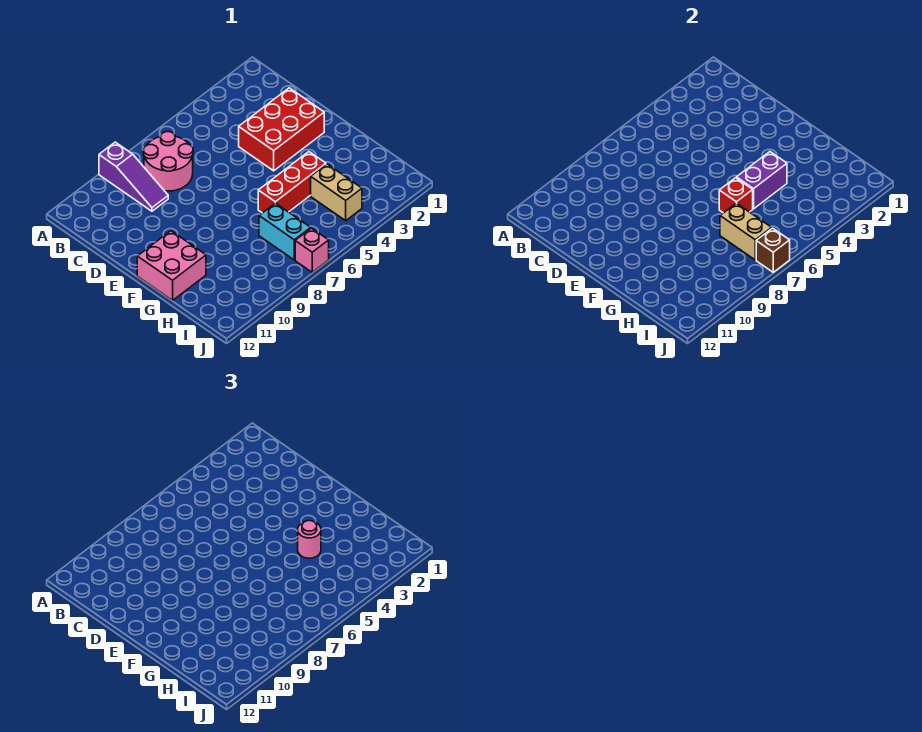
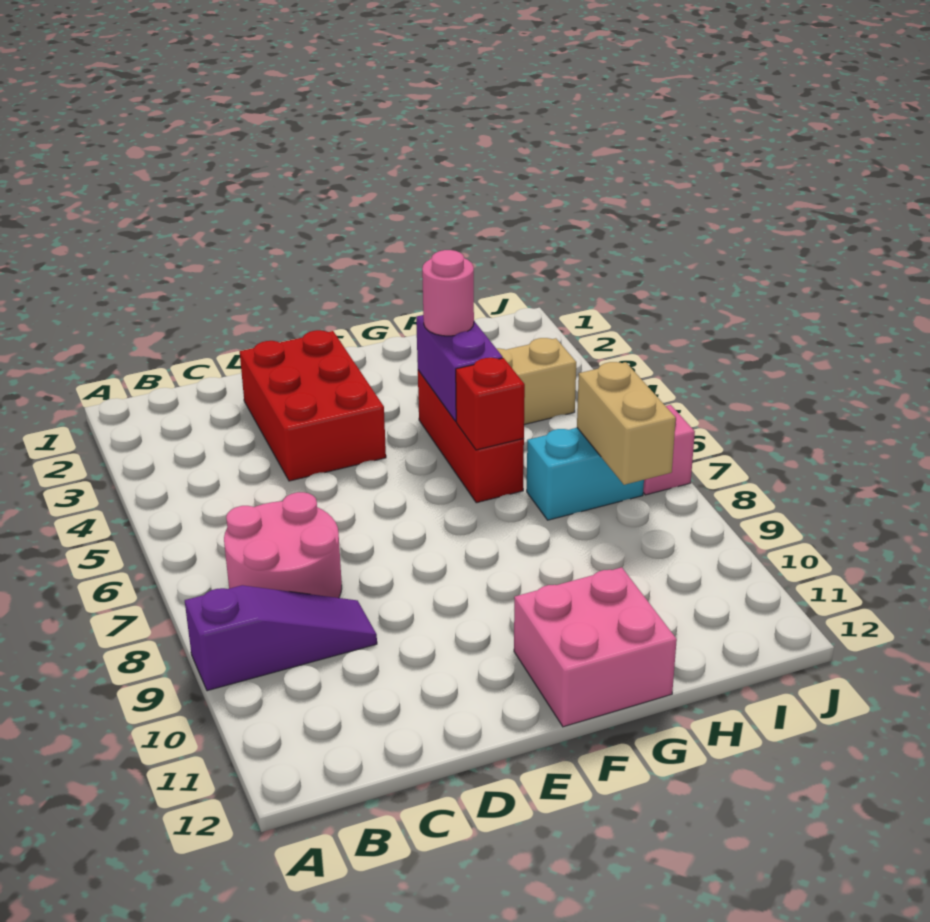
tan brick H7:I7 level 2 -> tan brick I7:I8 level 2
brown brick J7 level 2 -> none

